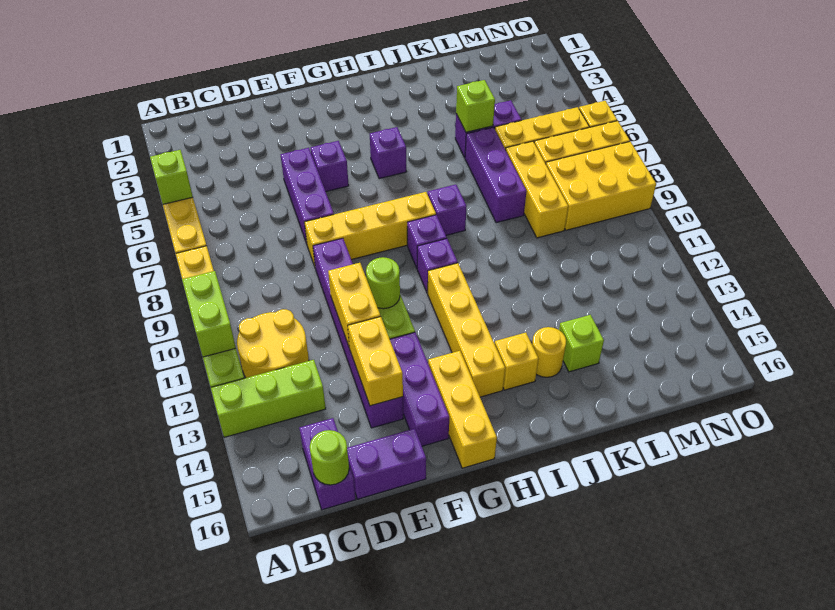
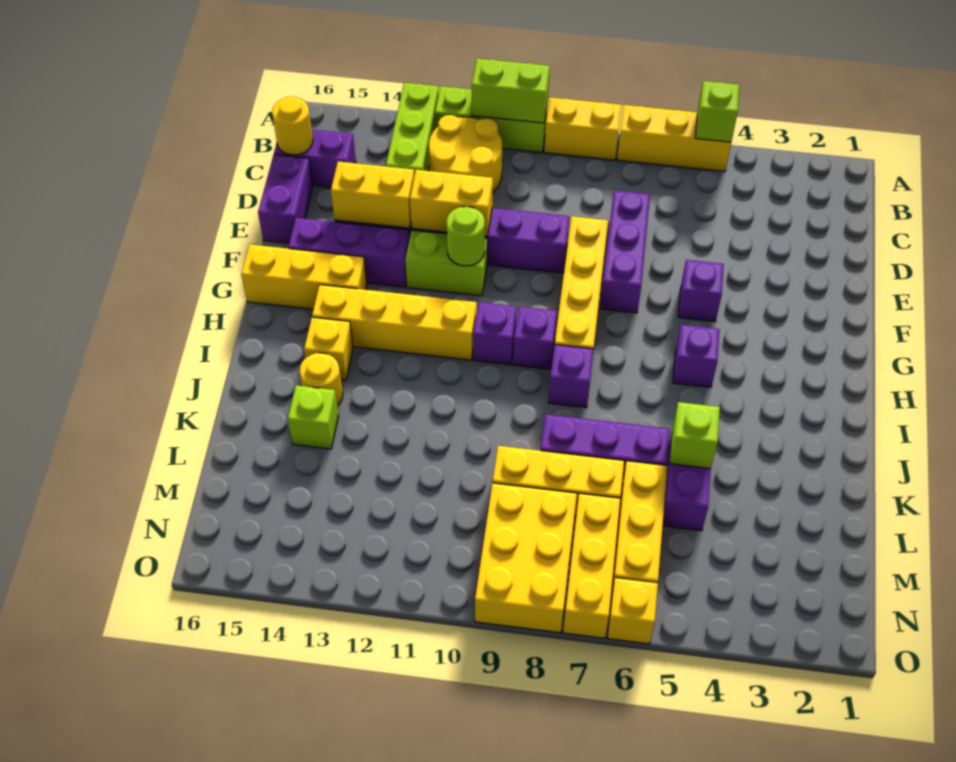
lime round brick C16 level 2 -> yellow round brick C16 level 2
purple brick E5:E7 level 1 -> purple brick D7:F7 level 1

